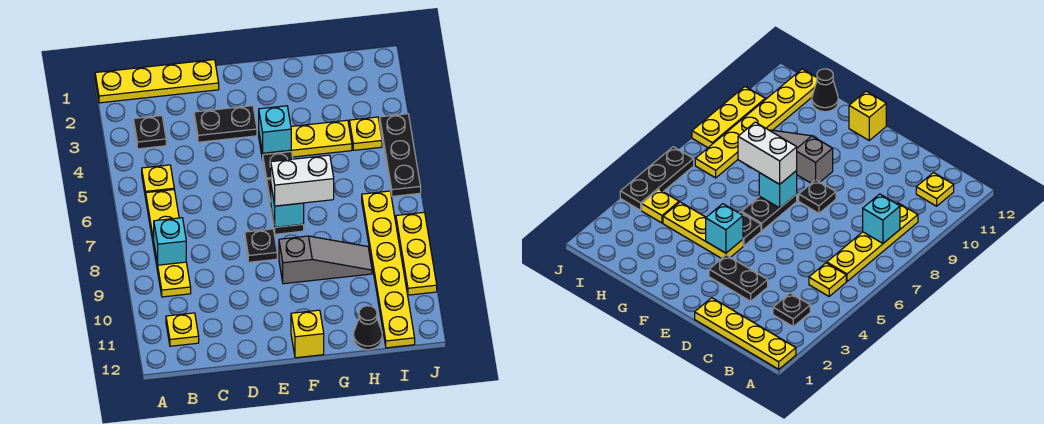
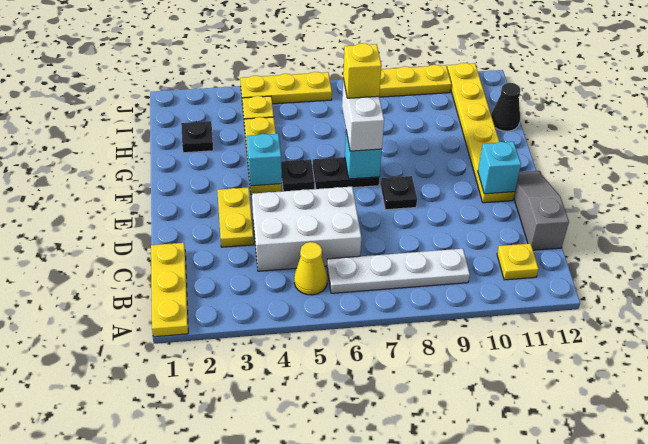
yellow plate A1:D1 level 1 -> yellow plate A1:C1 level 1
black plate B3 level 1 -> black plate H2 level 1
yellow plate B5 level 1 -> yellow cone B5 level 1
yellow plate B6:B9 level 1 -> white plate B6:B9 level 1
cyan brick B8 level 2 -> cyan brick E11 level 2
none -> white brick C4:D6 level 1
black plate D3:E3 level 1 -> yellow plate D3:E3 level 1
grey slope F9:H9 level 1 top F -> grey slope C12:E12 level 1 top C
yellow brick F12 level 1 -> yellow brick G7 level 4
yellow plate I7:I12 level 1 -> yellow plate E11:J11 level 1
black plate J4:J6 level 1 -> yellow plate J4:J6 level 1

